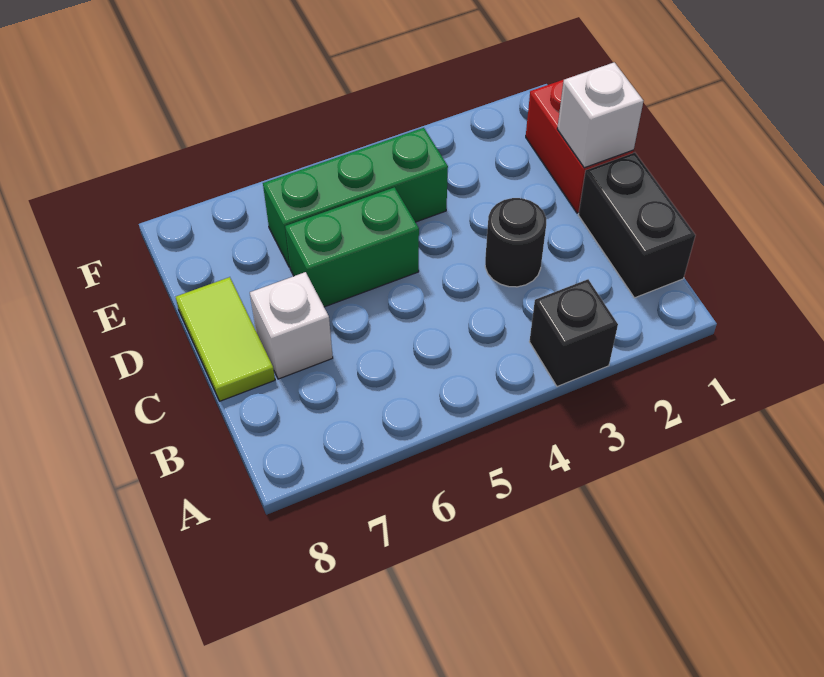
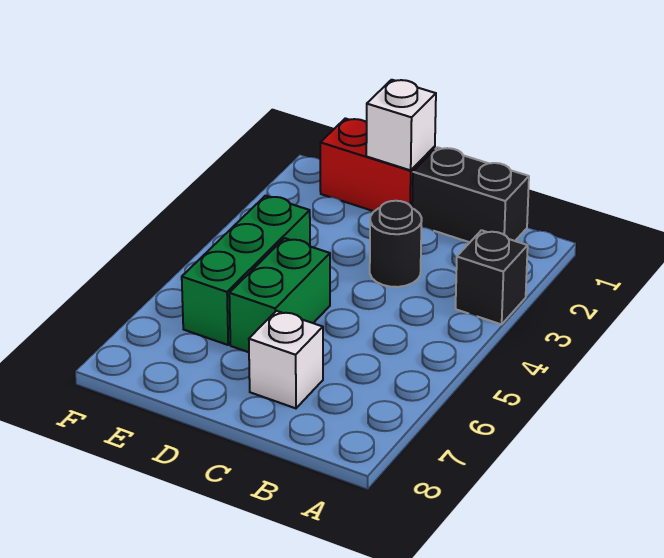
lime tile C8:D8 level 1 -> none

